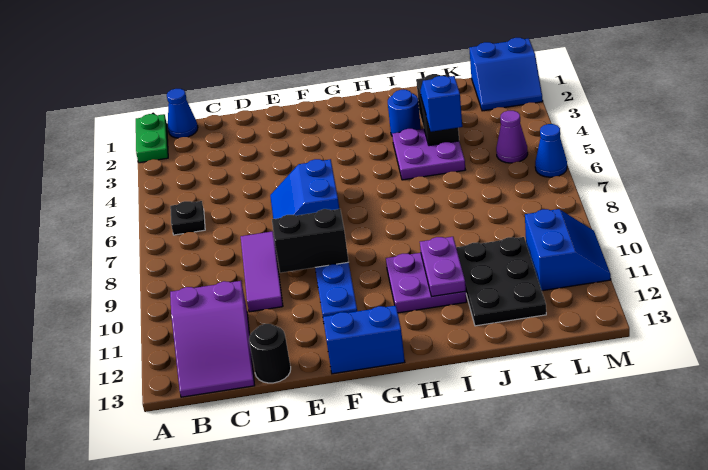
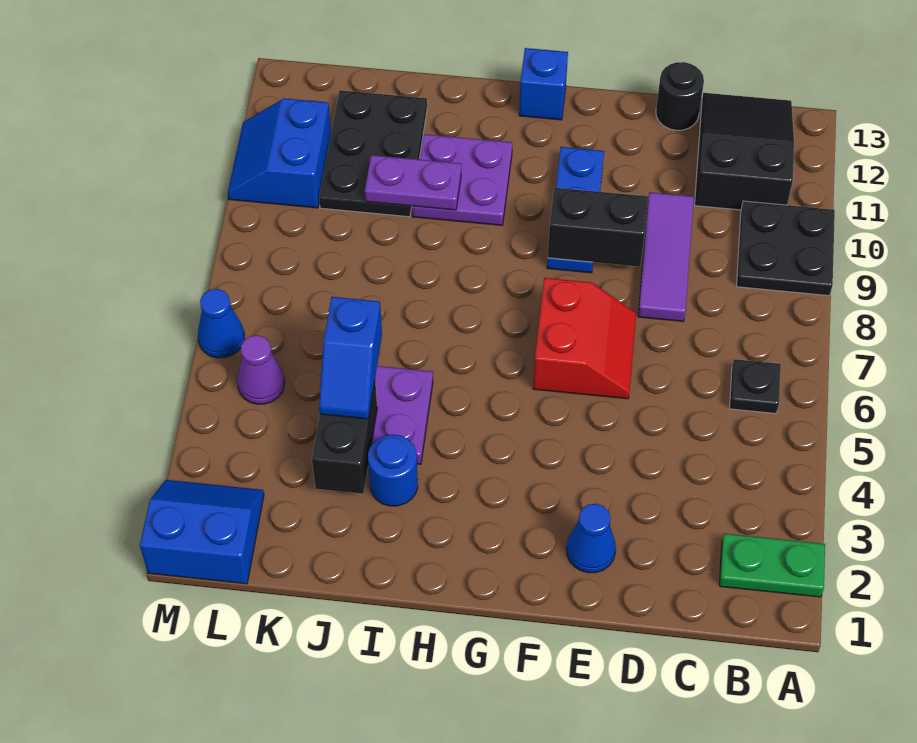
green plate A1:A2 level 1 -> green plate A2:B2 level 1
none -> black plate A9:B10 level 1
blue cone B1 level 1 -> blue cone E2 level 1
purple slope B11:C13 level 1 top 11 -> black slope B11:C13 level 1 top 11
blue slope E6:F7 level 1 top F -> red slope E6:F7 level 1 top F
blue brick F13:G13 level 1 -> blue brick G13 level 1
purple plate I10:I11 level 2 -> purple plate I10:J10 level 2

